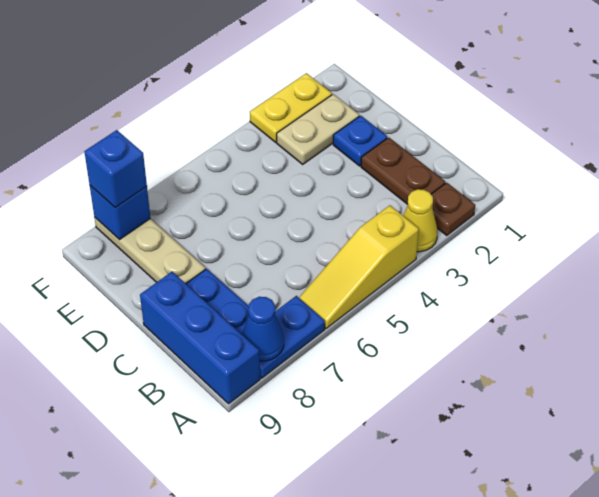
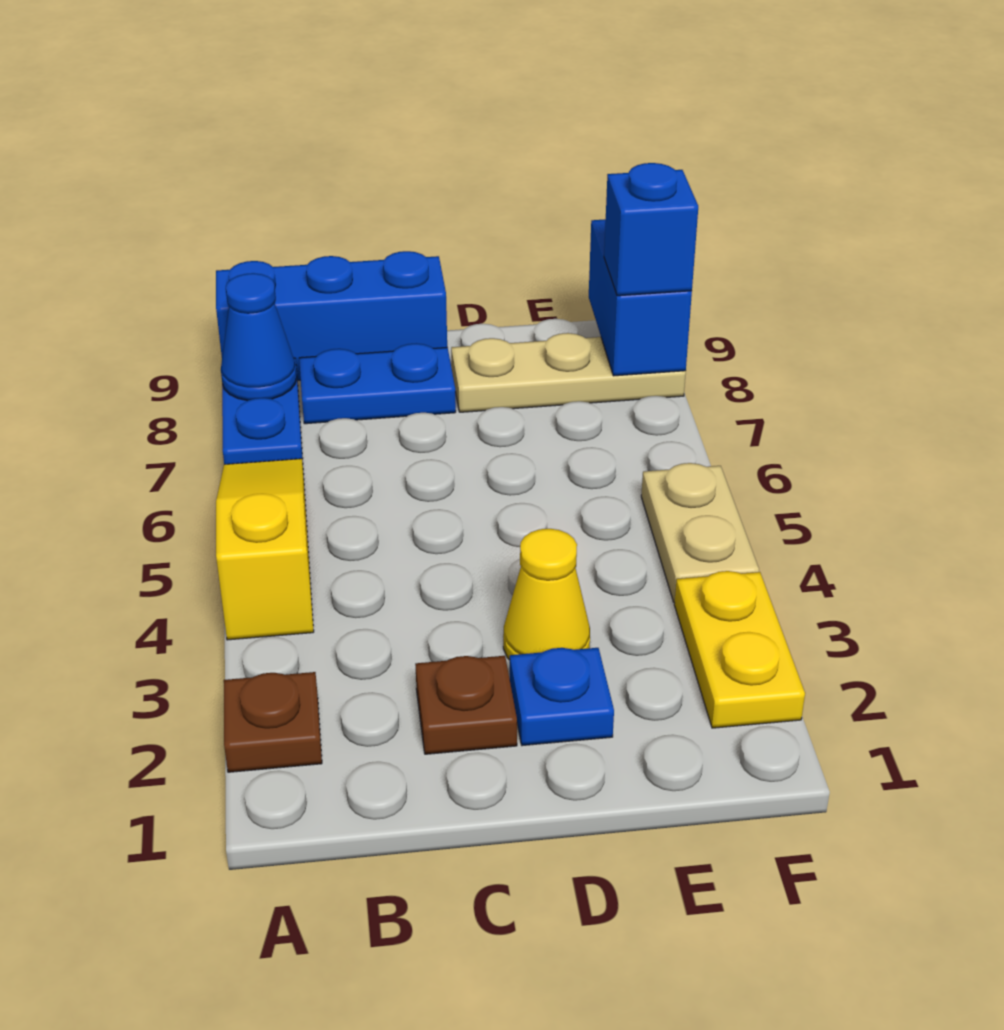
yellow cone A3 level 1 -> yellow cone D3 level 1
brown plate B2:C2 level 1 -> brown plate C2 level 1
tan plate E2:E3 level 1 -> tan plate F4:F5 level 1
blue brick F8 level 2 -> blue brick F8:F9 level 2

